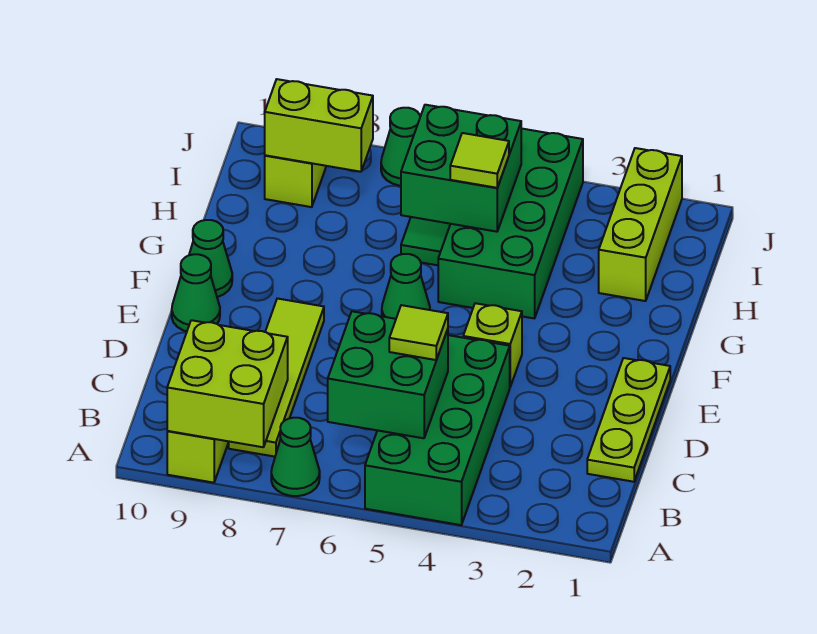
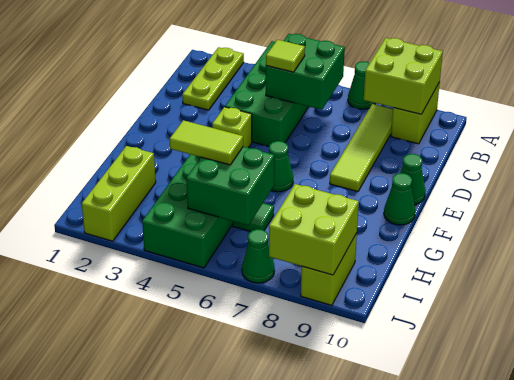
lime plate C1:E1 level 1 -> lime plate A2:C2 level 1
lime tile H5 level 3 -> lime tile H4:H5 level 3
lime brick I8:I9 level 2 -> lime brick I8:J9 level 2

